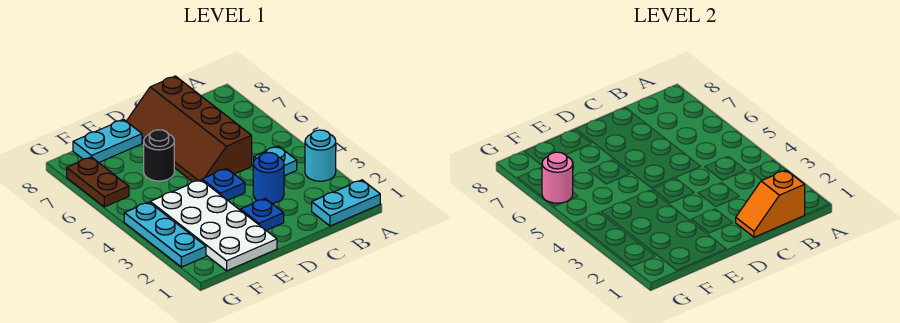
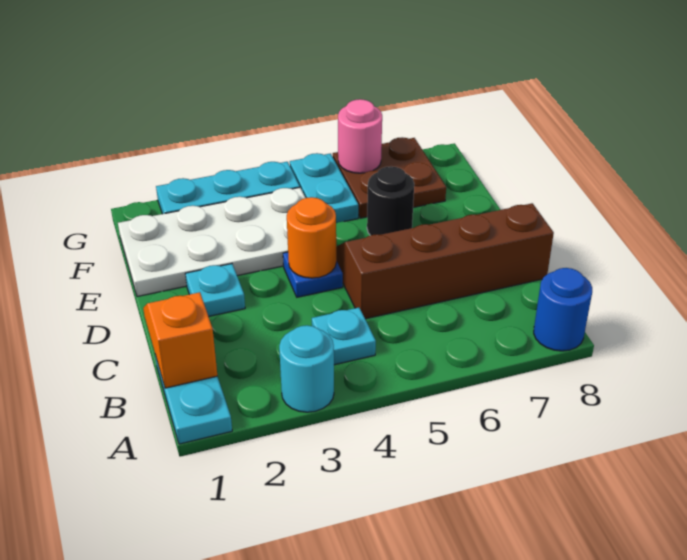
blue round brick C3 level 1 -> blue round brick A8 level 1
blue plate D2 level 1 -> cyan plate D2 level 1
none -> orange round brick D4 level 2
cyan plate E8:F8 level 1 -> cyan plate F5:G5 level 1
brown plate G6:G7 level 1 -> brown plate F6:G7 level 1

